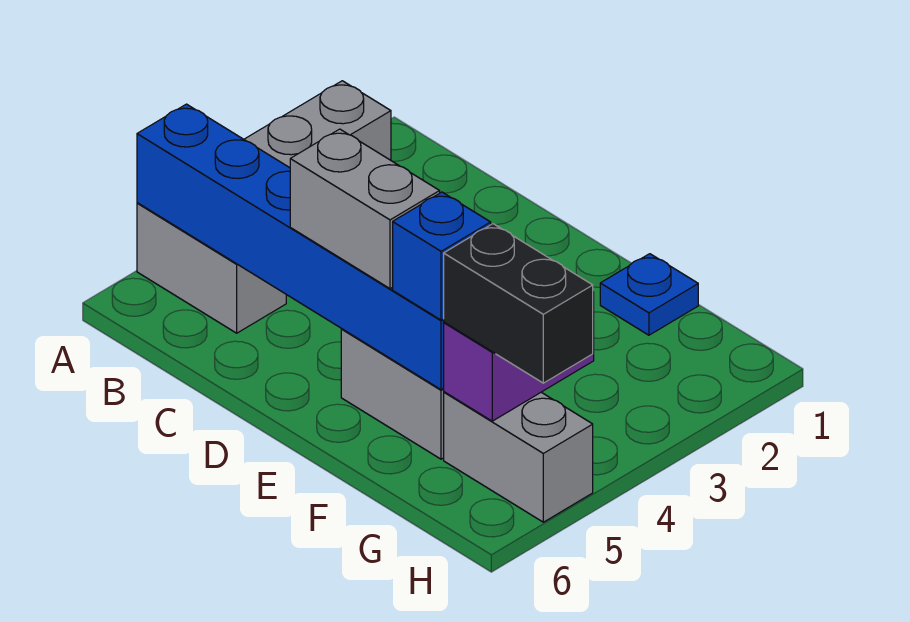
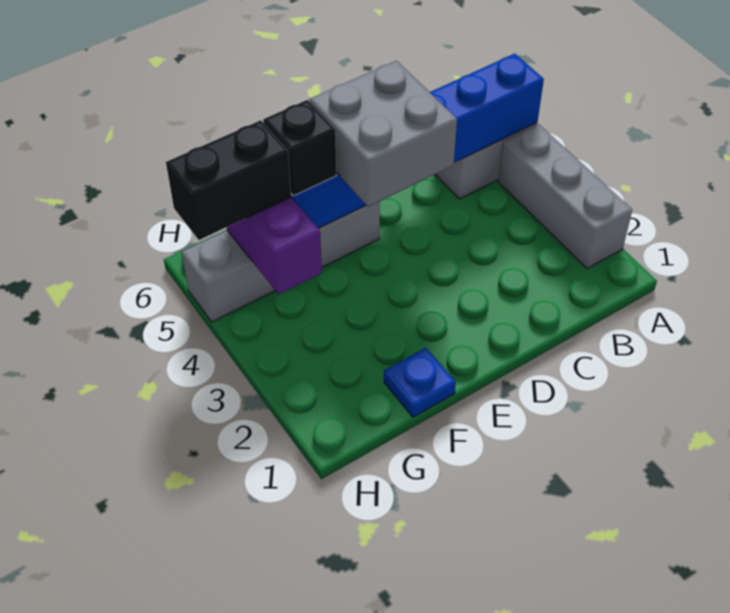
grey brick D5:E5 level 3 -> grey brick D4:E5 level 3
blue brick F5 level 3 -> black brick F5 level 3

